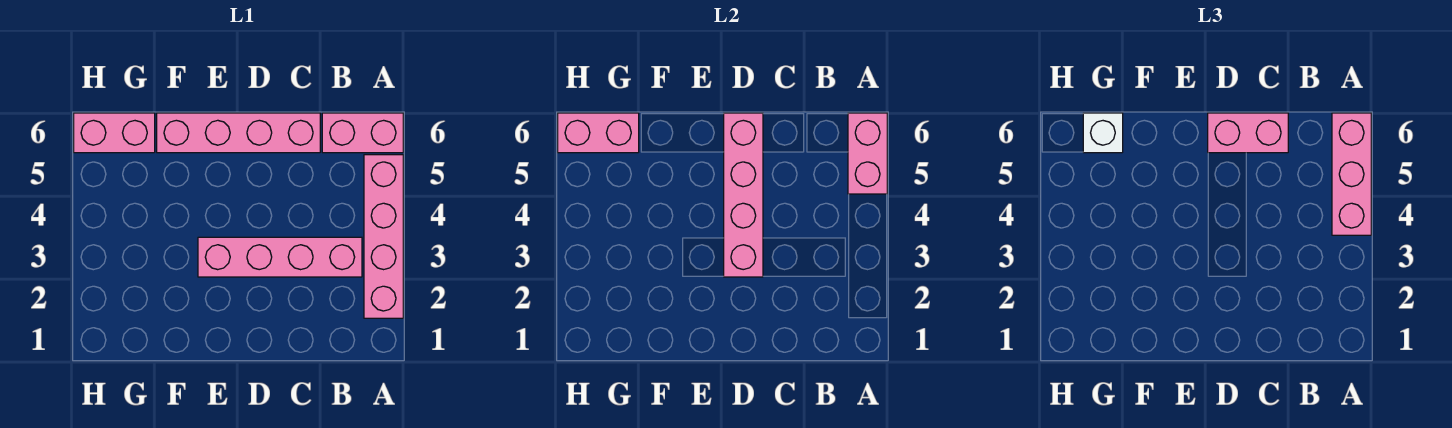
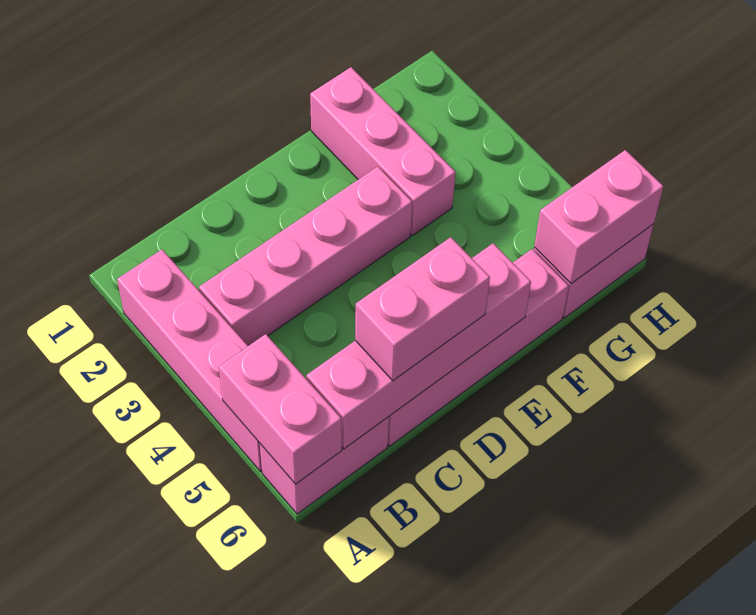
pink brick A4:A6 level 3 -> pink brick F1:F3 level 1
pink brick D3:D6 level 2 -> pink brick B6:E6 level 2
white brick G6 level 3 -> none

